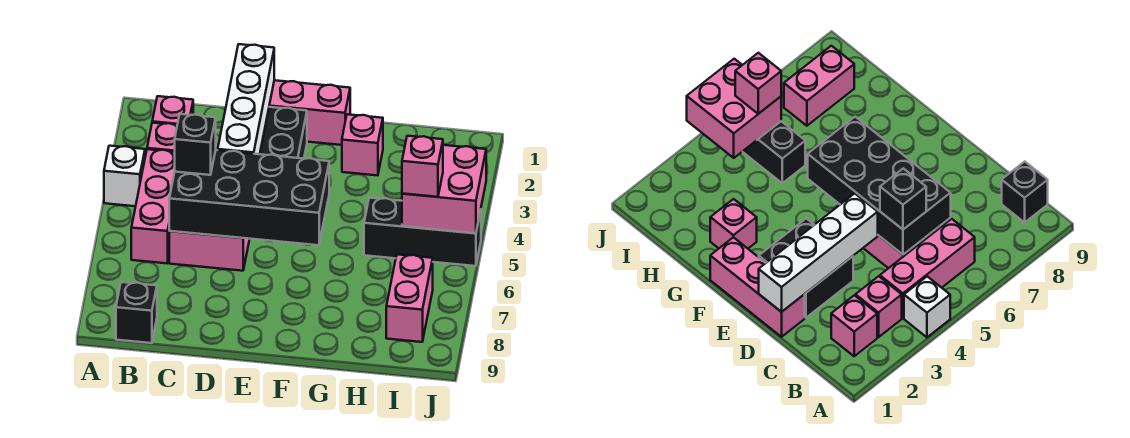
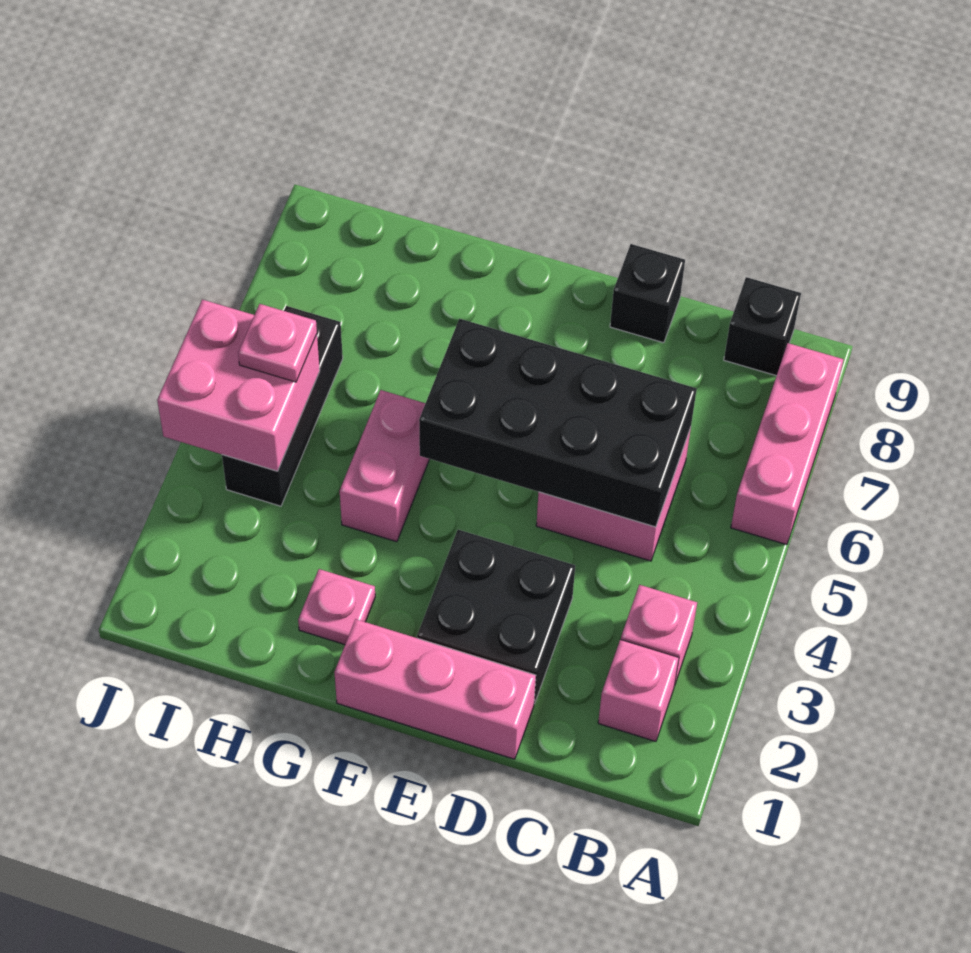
white brick A4 level 1 -> none
pink brick B4:B6 level 1 -> pink brick A6:A8 level 1
black brick C5 level 3 -> black brick D9 level 1
white brick D1:D4 level 2 -> none
pink brick G2 level 1 -> pink plate G2 level 1
black brick H5:J5 level 1 -> black brick I4:I6 level 1
pink brick I5 level 3 -> pink plate I5 level 3
pink brick I7:I8 level 1 -> pink brick G4:G5 level 1

